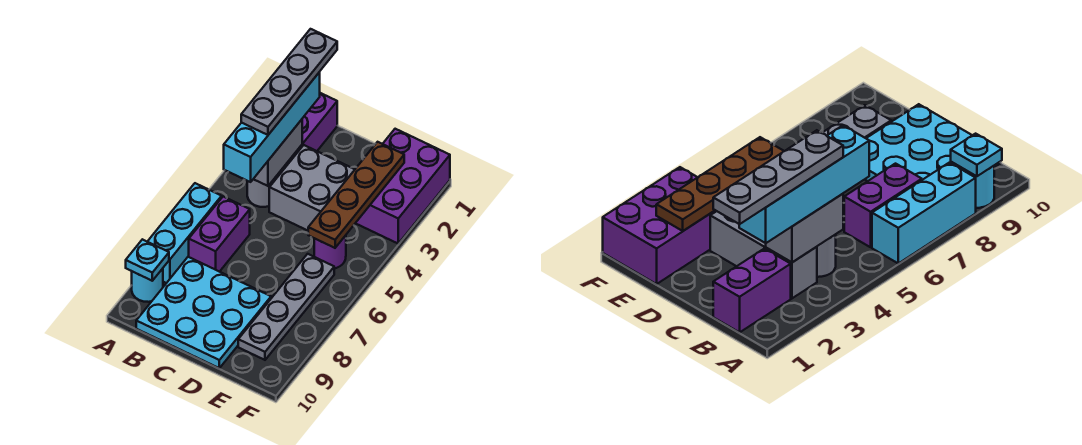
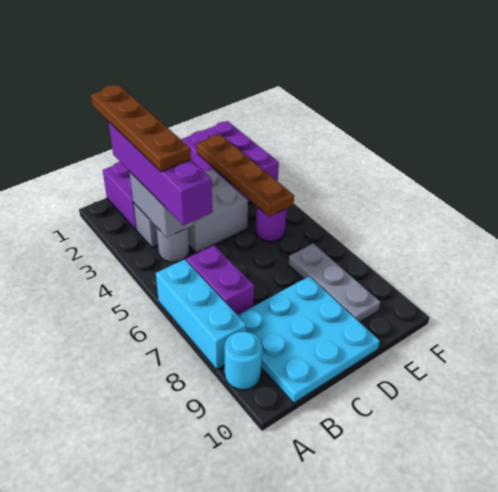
cyan plate A9 level 2 -> none
grey plate B1:B4 level 4 -> brown plate B1:B4 level 4
cyan brick B2:B5 level 3 -> purple brick B2:B5 level 3
grey plate E6:E9 level 1 -> grey plate E7:E9 level 1

